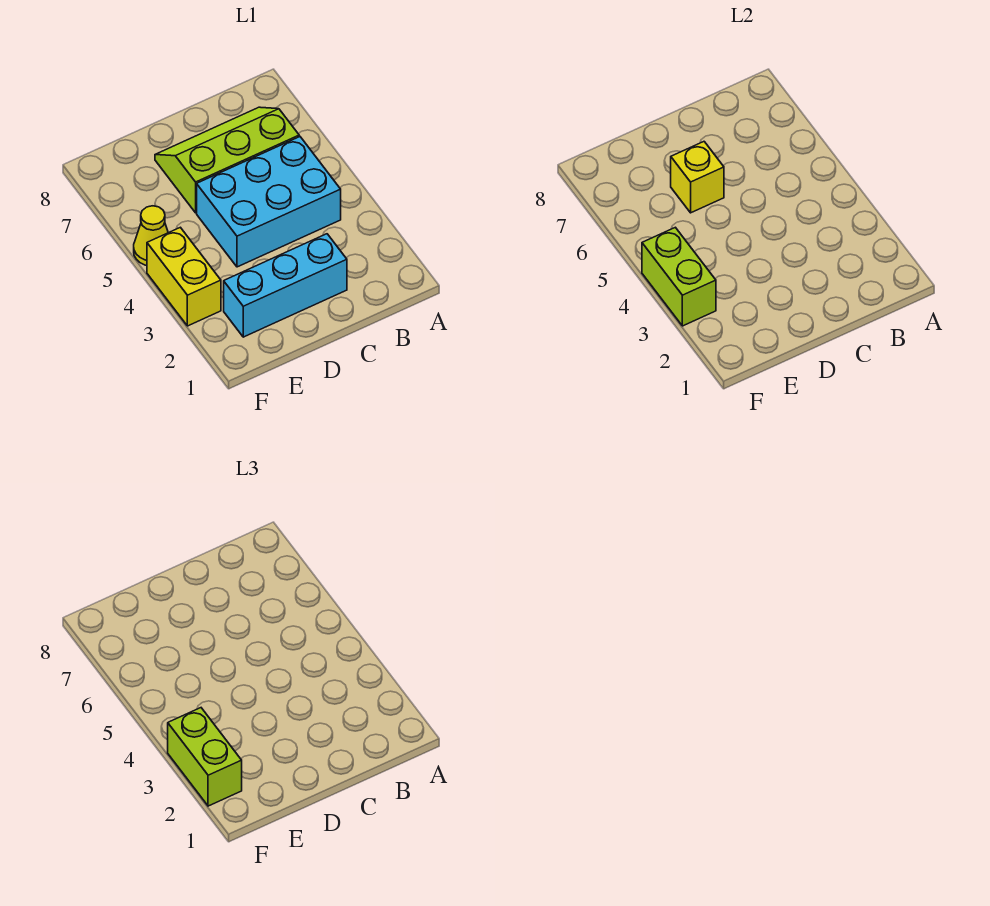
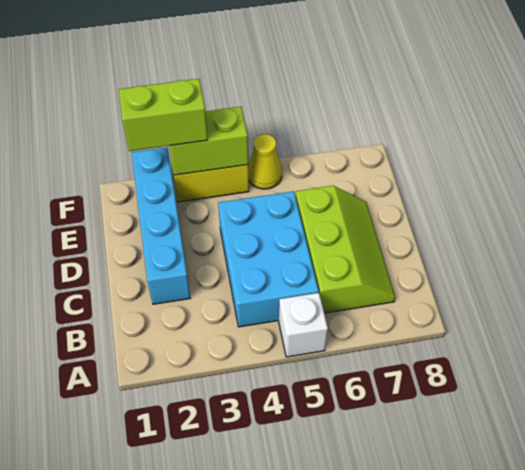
none -> white brick A5 level 1
cyan brick C2:E2 level 1 -> cyan brick C2:F2 level 1
yellow brick D6 level 2 -> none

